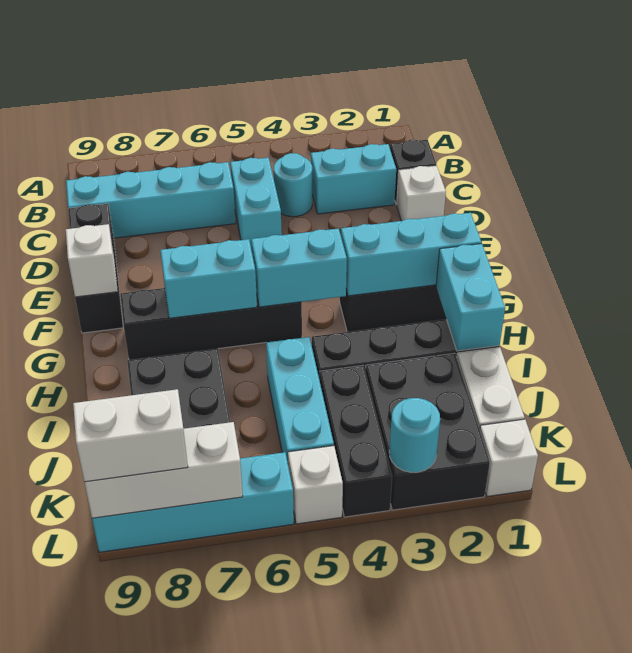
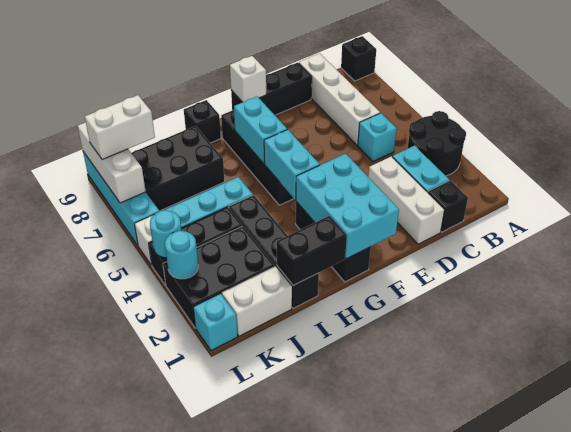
none -> black round brick A3:B4 level 1
none -> black brick A9 level 1
cyan round brick C4 level 1 -> cyan round brick L4 level 2
cyan brick C5:D5 level 1 -> cyan brick C5 level 1
cyan brick C6:C9 level 1 -> white brick C6:C9 level 1
white brick D1 level 1 -> white brick D1:D3 level 1
cyan brick G1:G3 level 2 -> cyan brick F1:G3 level 2
cyan brick H1:I1 level 2 -> black brick H1:I1 level 2
none -> black brick H9 level 1
white brick L1 level 1 -> cyan brick L1 level 1
white brick L8:L9 level 3 -> white brick K8:L8 level 3

